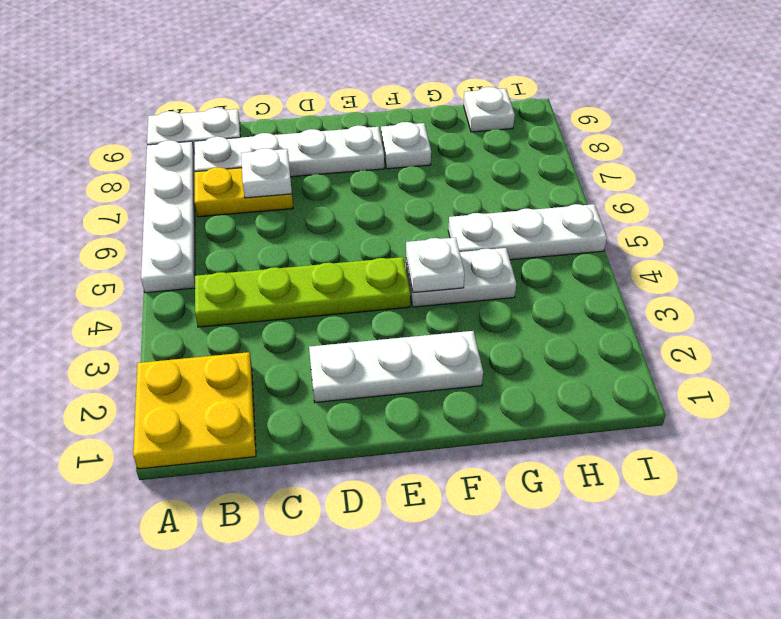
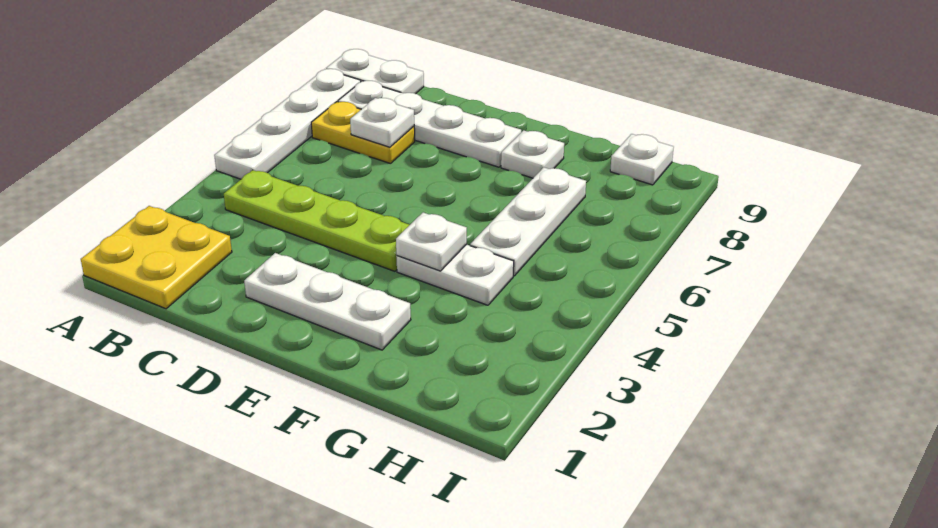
white plate G5:I5 level 1 -> white plate G5:G7 level 1

